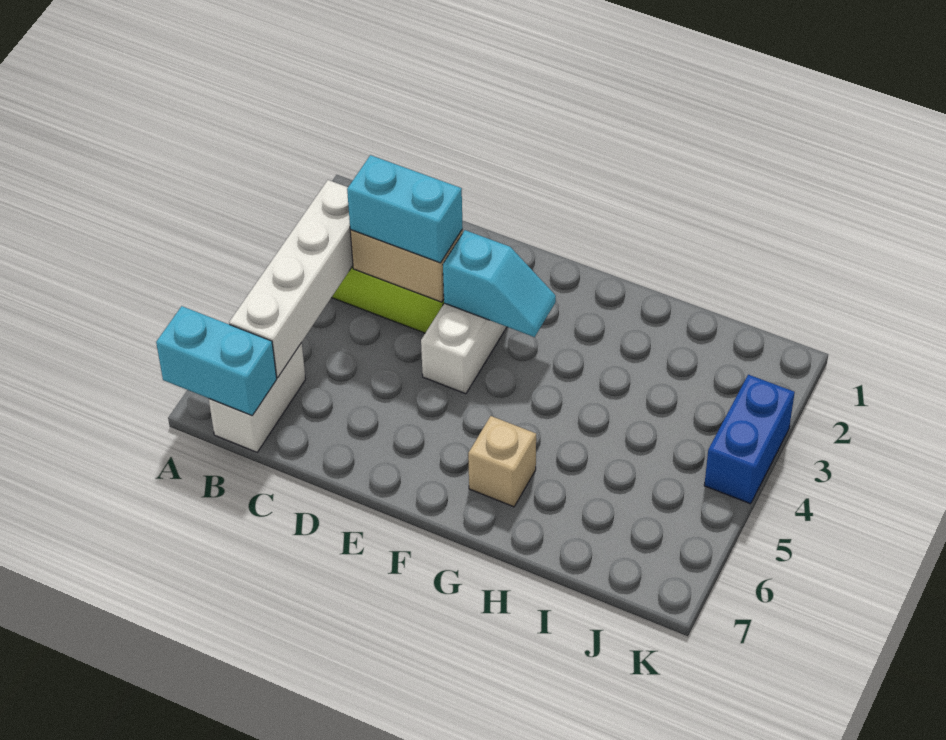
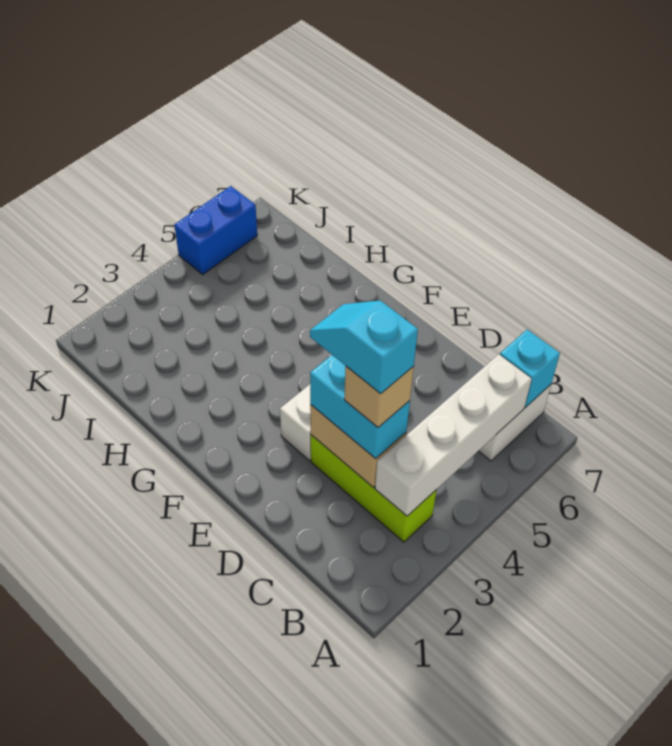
cyan brick A7:B7 level 2 -> cyan brick B7 level 2
cyan slope E3:F3 level 2 top E -> cyan slope C3:D3 level 5 top C
tan brick G6 level 1 -> tan brick C3 level 4
blue brick K3:K4 level 1 -> blue brick K5:K6 level 1

